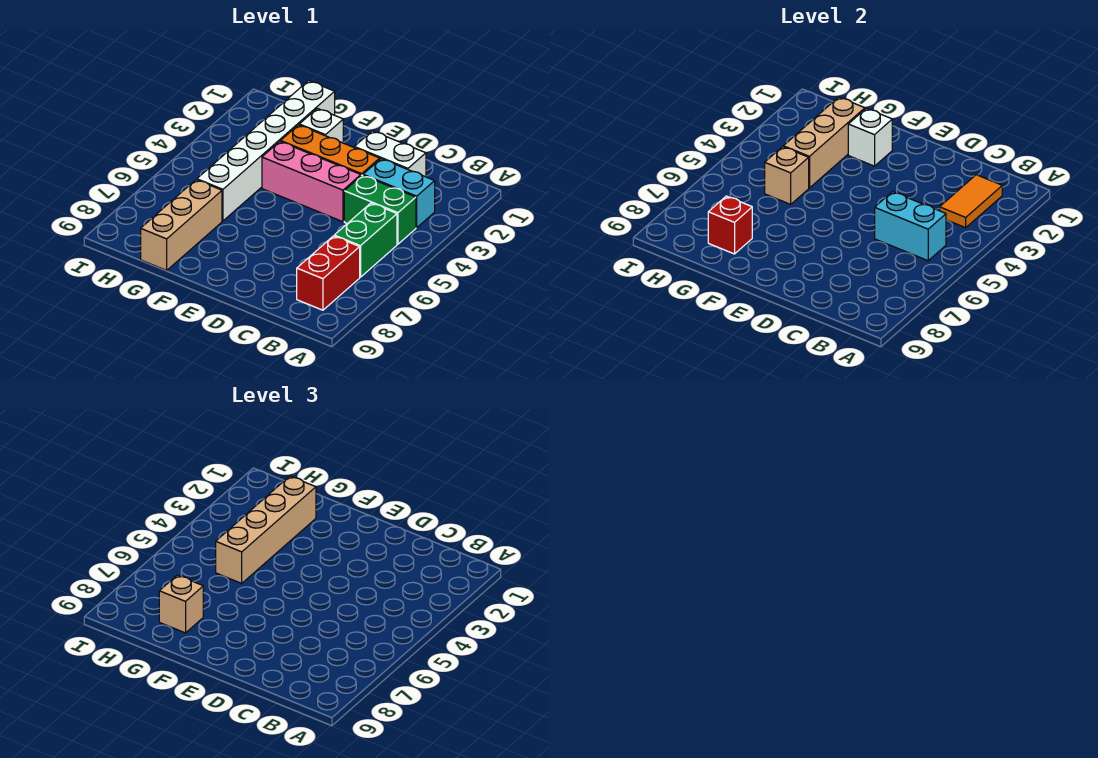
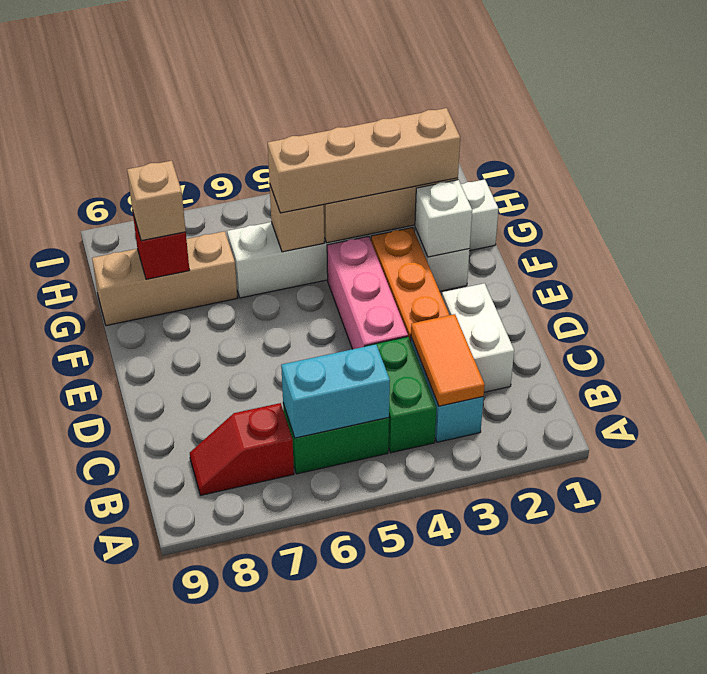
orange tile B2:B3 level 2 -> orange tile B3:C3 level 2
cyan brick B5:C5 level 2 -> cyan brick B5:B6 level 2
red brick B7:B8 level 1 -> red slope B7:B8 level 1 top 7

